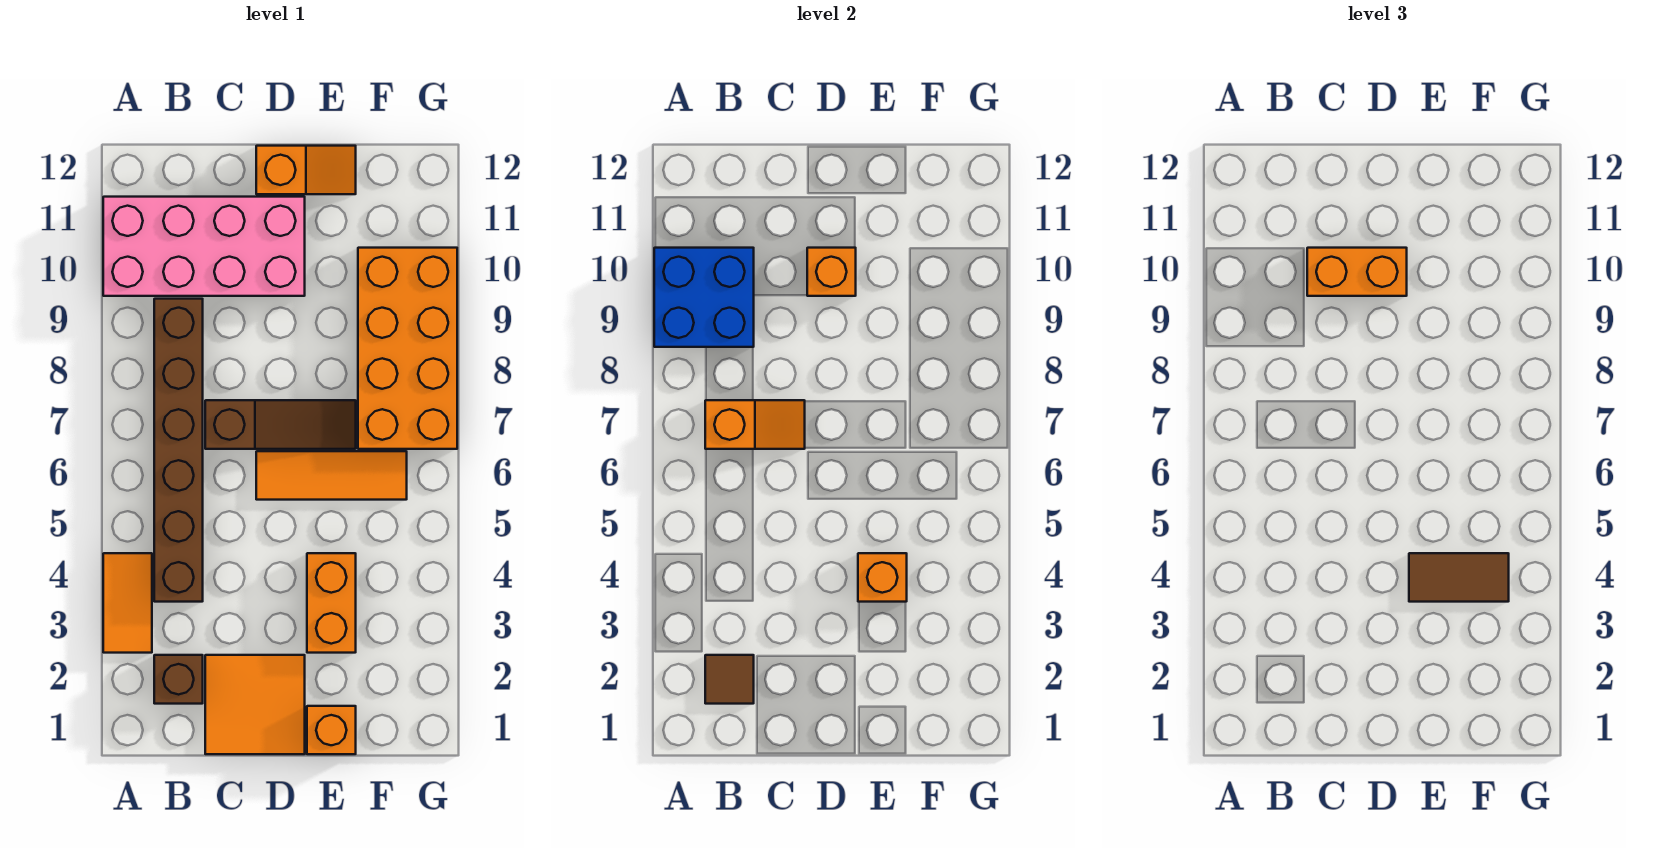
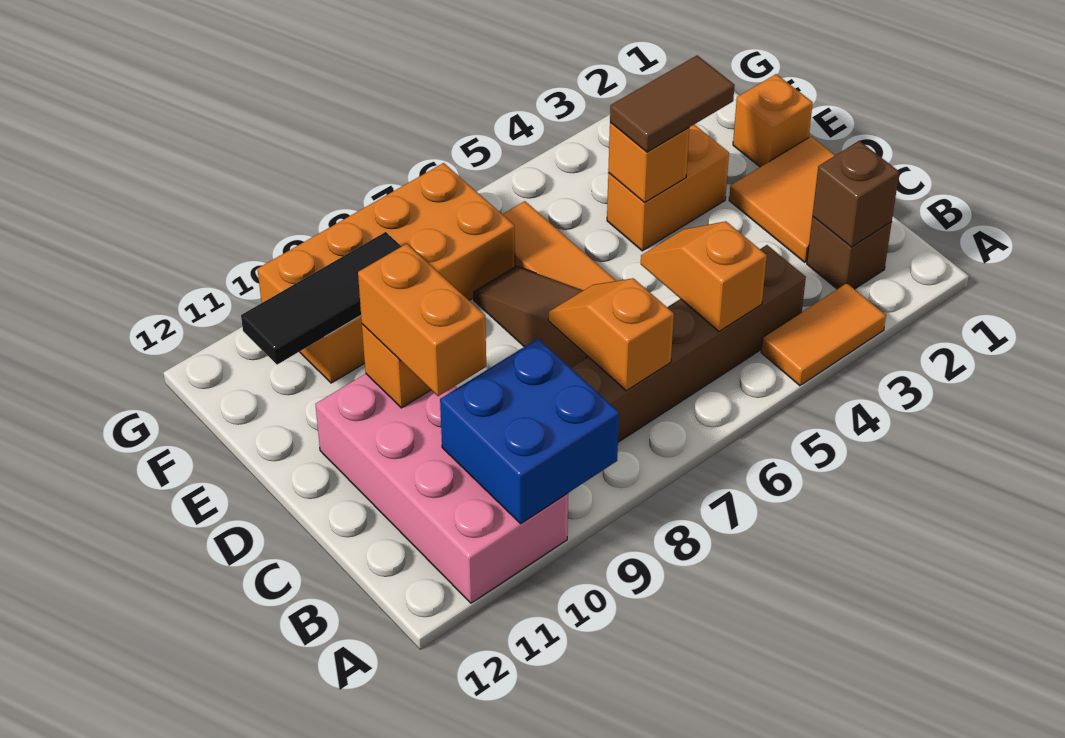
brown tile B2 level 2 -> brown brick B2 level 2
orange slope D12:E12 level 1 top D -> orange slope B5:C5 level 2 top B
brown tile E4:F4 level 3 -> brown tile E3:E4 level 3
none -> black tile F9:F11 level 2

